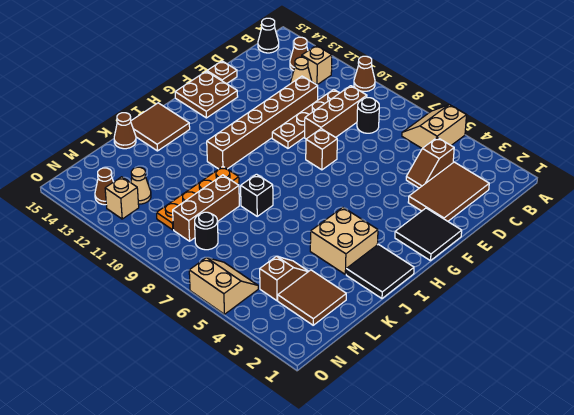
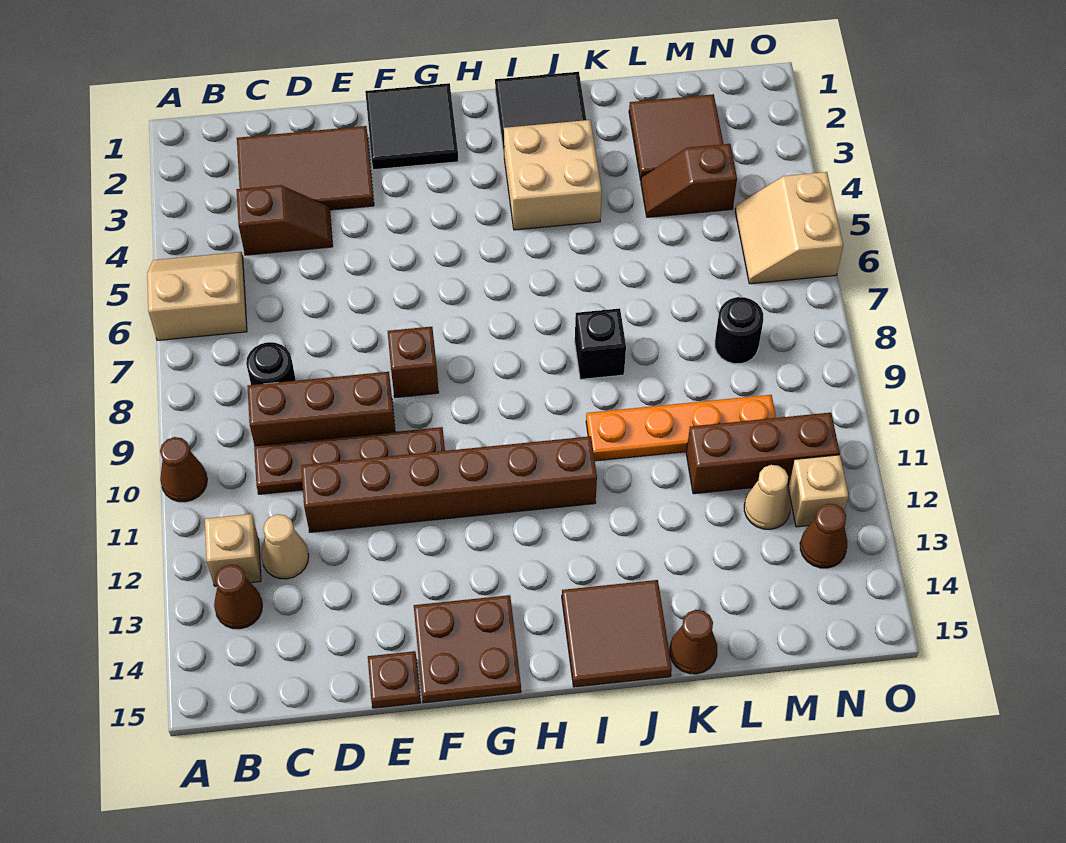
tan slope A5:B6 level 1 top 5 -> tan slope A5:B6 level 1 top 6
black cone B15 level 1 -> none
brown brick K9:M9 level 1 -> brown brick L11:N11 level 1

